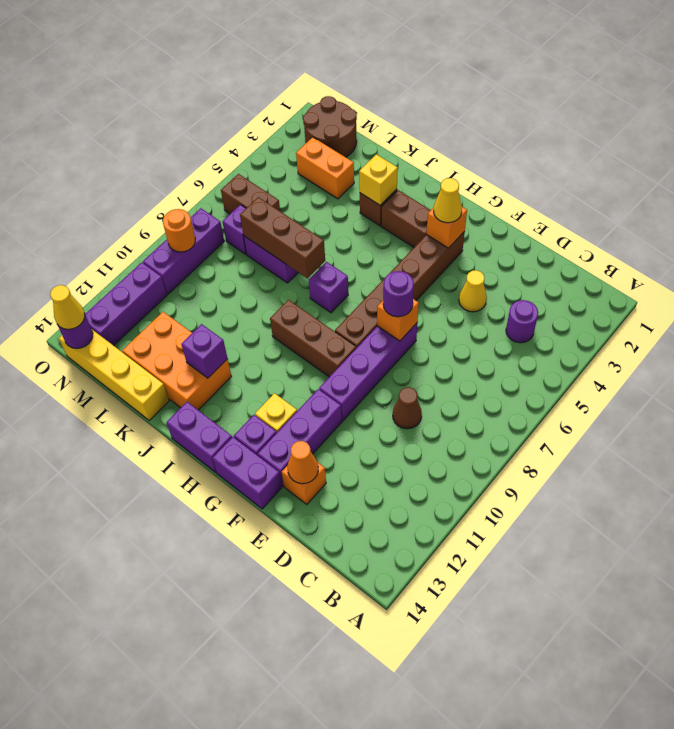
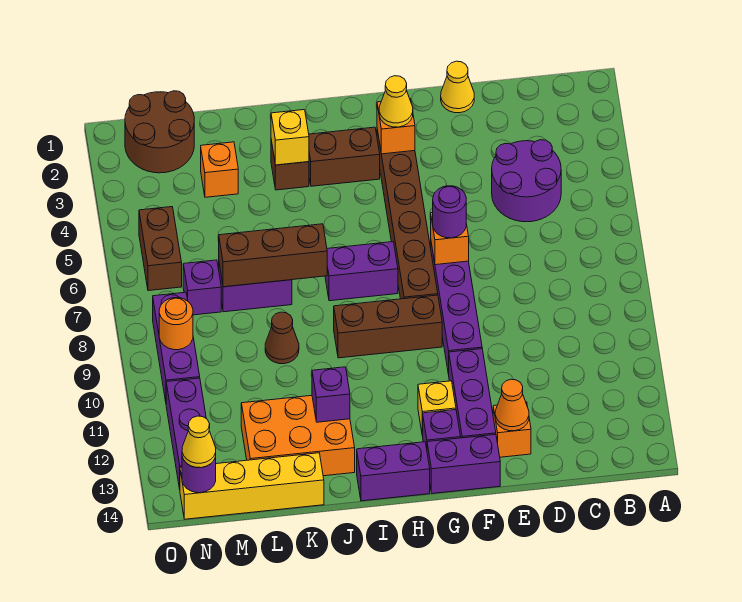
purple round brick C4 level 1 -> purple round brick C4:D5 level 1
brown cone D9 level 1 -> brown cone K9 level 1
yellow cone E4 level 1 -> yellow cone E1 level 1
purple brick I7 level 1 -> purple brick H7:I7 level 1
orange brick L3:M3 level 1 -> orange brick L3 level 1
brown brick M6:N6 level 1 -> brown brick N5:N6 level 1

